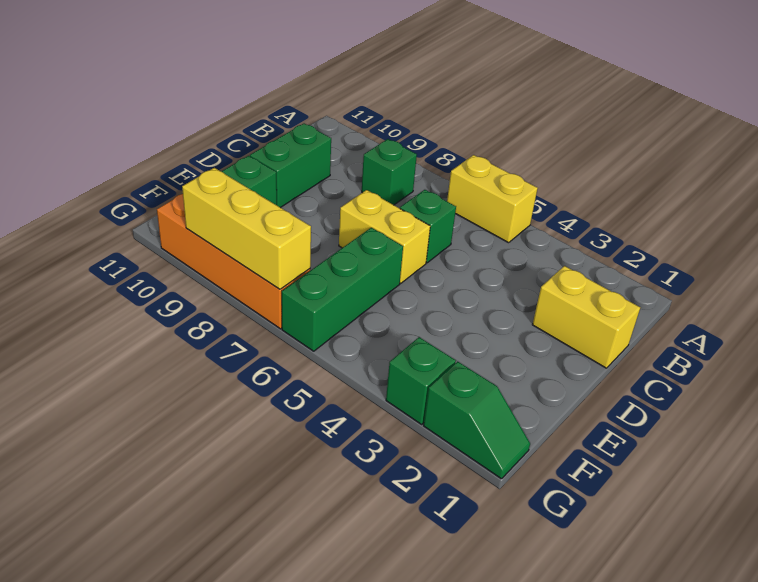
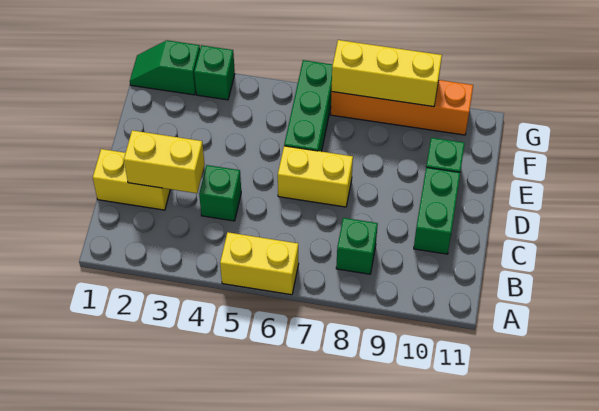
none -> yellow brick C2:C3 level 2
green brick C6 level 1 -> green brick C4 level 1

